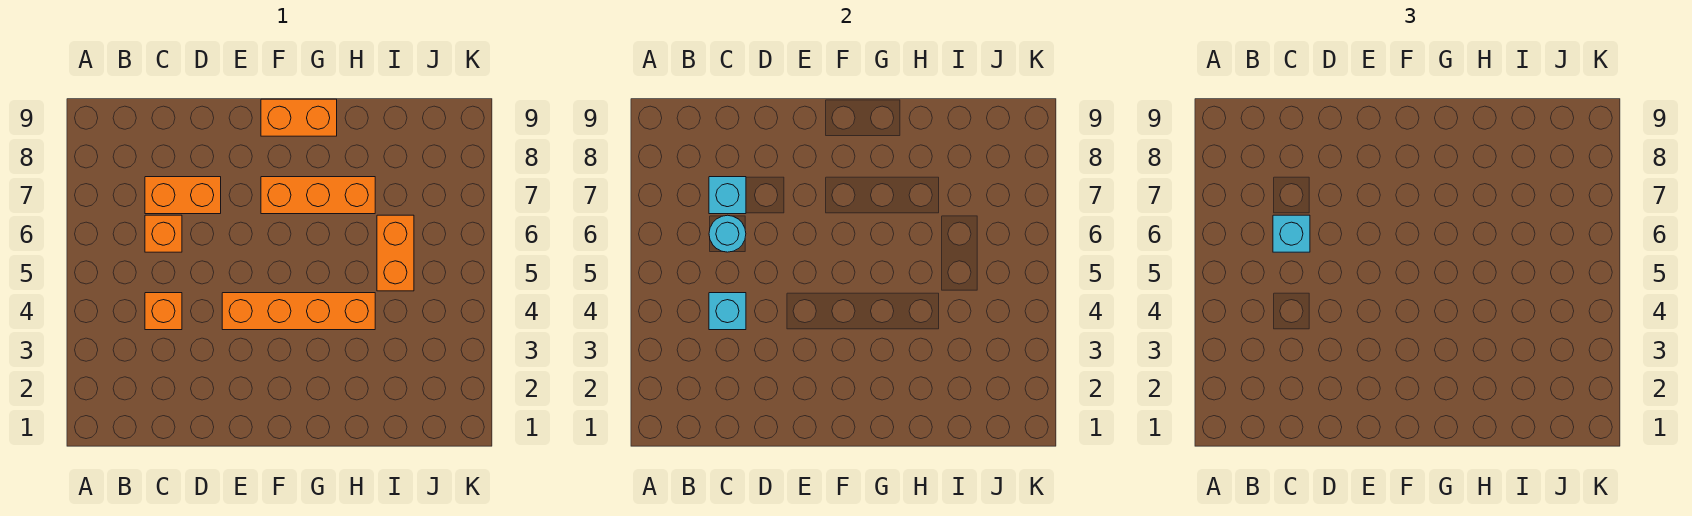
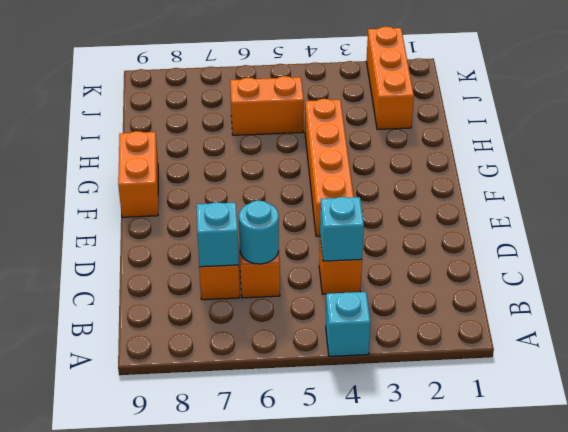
cyan brick C6 level 3 -> cyan brick A4 level 1
orange brick F7:H7 level 1 -> orange brick I2:K2 level 1

